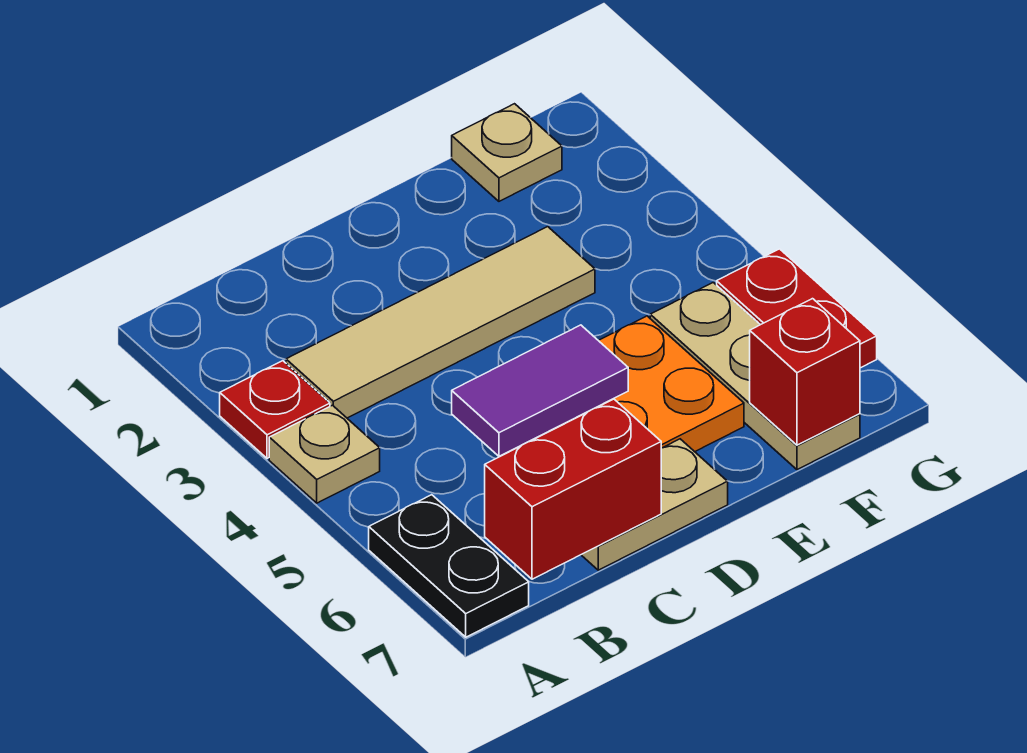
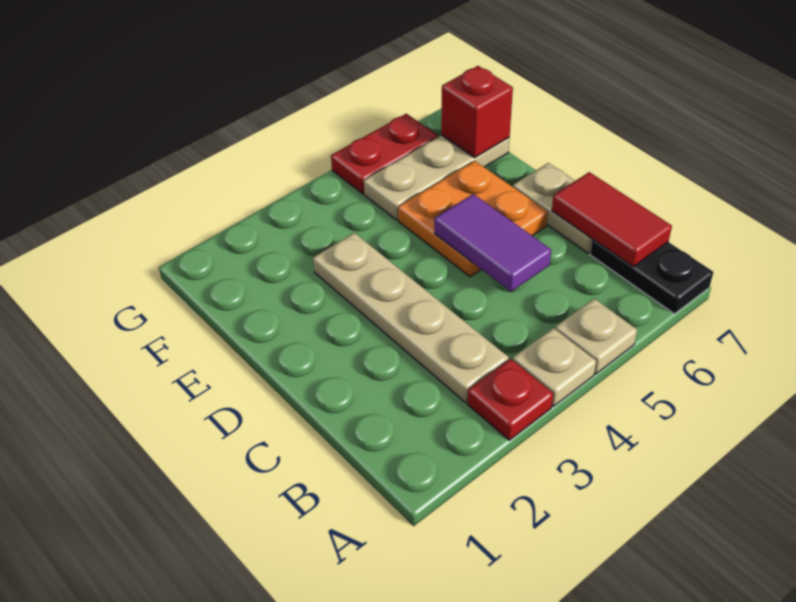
black plate A6:A7 level 1 -> black plate A7:B7 level 1
tan tile B3:E3 level 1 -> tan plate B3:E3 level 1
red brick B7:C7 level 2 -> red tile B7:C7 level 2
tan plate F1 level 1 -> tan plate A5 level 1

